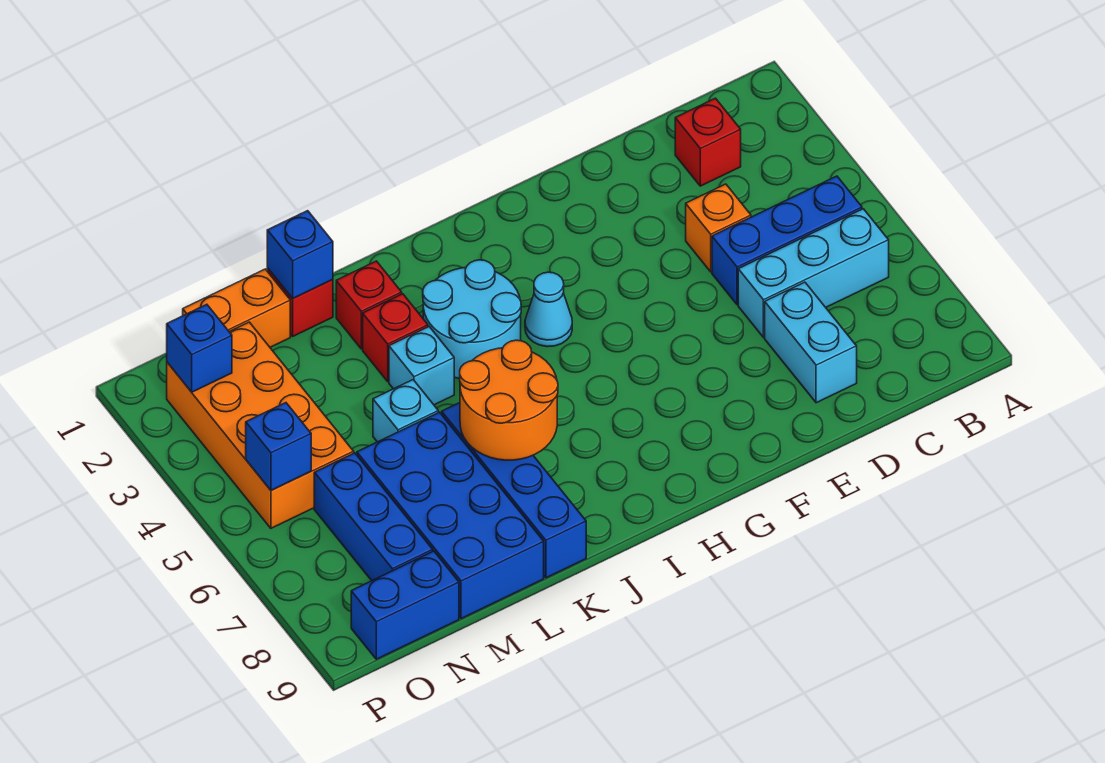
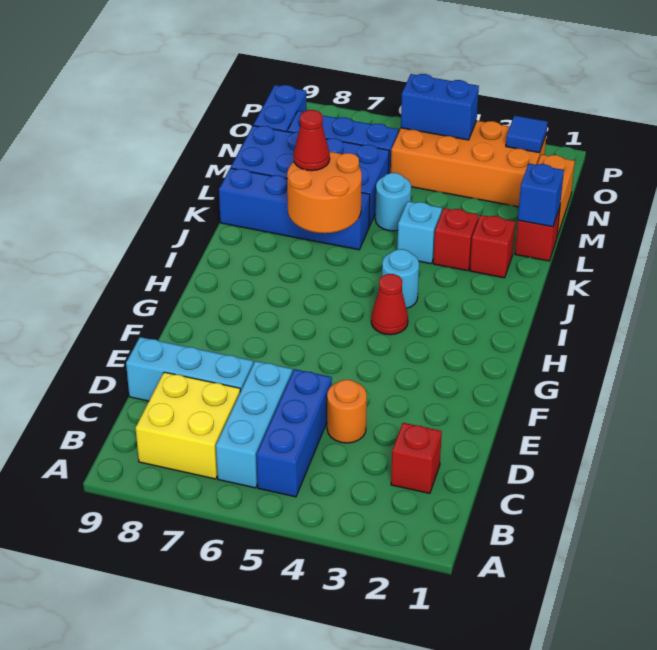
none -> yellow brick B7:C8 level 1
orange brick D4 level 1 -> orange round brick D4 level 1
cyan brick D7:D8 level 1 -> cyan brick D7:D9 level 1
cyan cone H4 level 1 -> red cone H4 level 1
cyan round brick I3:J4 level 1 -> cyan round brick I4 level 1
none -> red cone K7 level 3
cyan brick L5 level 1 -> cyan round brick L5 level 1
blue brick O2 level 2 -> blue tile O2 level 2
blue brick O5 level 2 -> blue brick O4:O5 level 2

